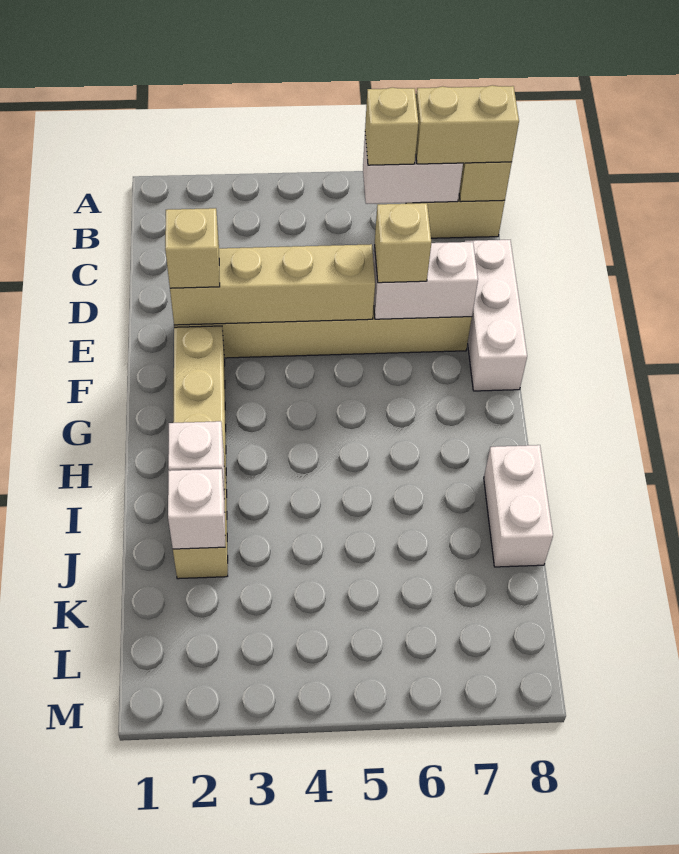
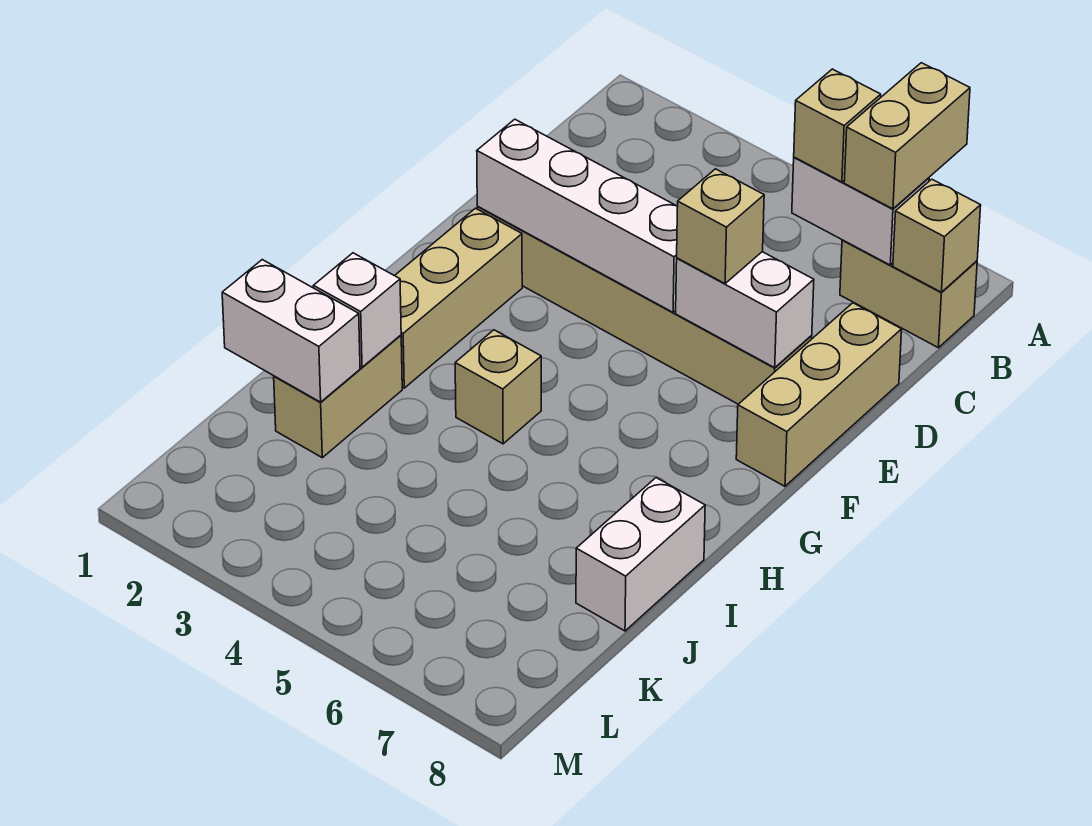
tan brick B7:B8 level 3 -> tan brick A7:B7 level 3
white brick D8:F8 level 1 -> tan brick D8:F8 level 1
tan brick E2:E5 level 2 -> white brick E2:E5 level 2
tan brick E2 level 3 -> tan brick H4 level 1
white brick J2 level 2 -> white brick J1:J2 level 2

